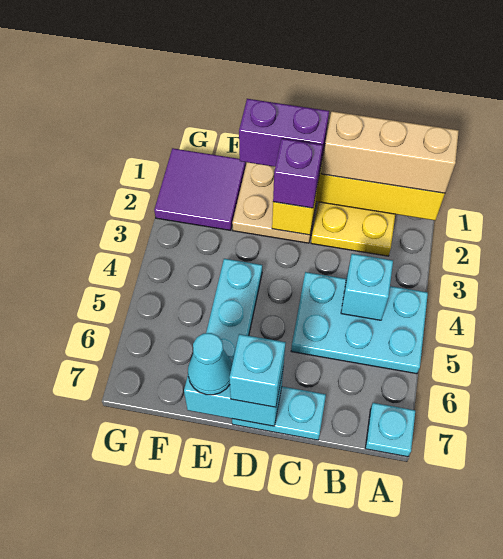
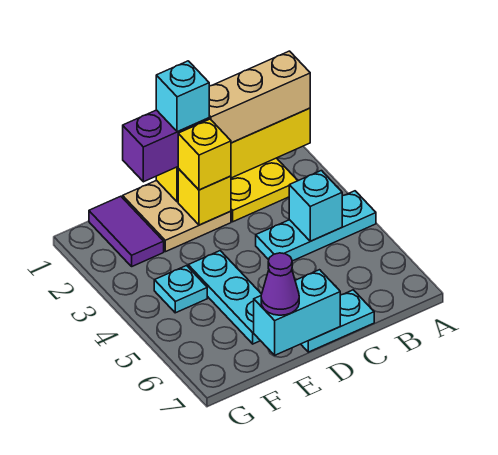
cyan plate A4:C5 level 1 -> cyan plate A4:C4 level 1
cyan plate A7 level 1 -> cyan plate F4 level 1
purple brick D2 level 3 -> yellow brick D2 level 3
cyan brick D7 level 3 -> cyan brick D1 level 4
cyan cone E7 level 3 -> purple cone E7 level 3
purple tile F1:G2 level 1 -> purple tile F1:F2 level 1

